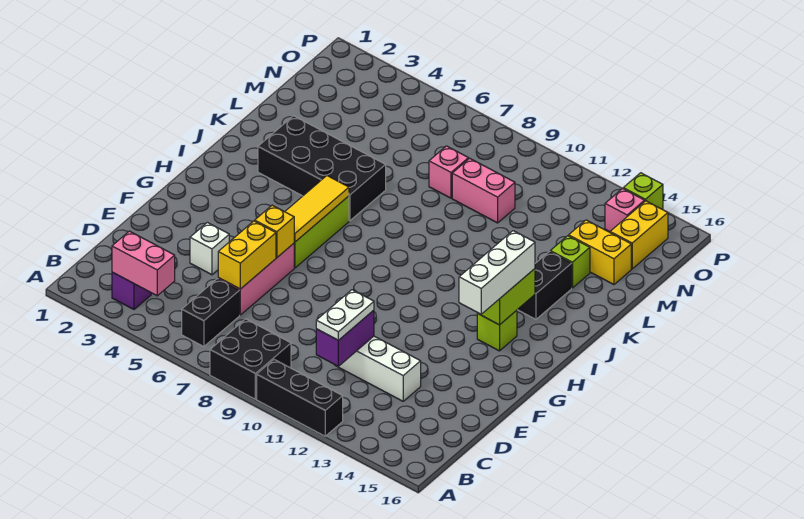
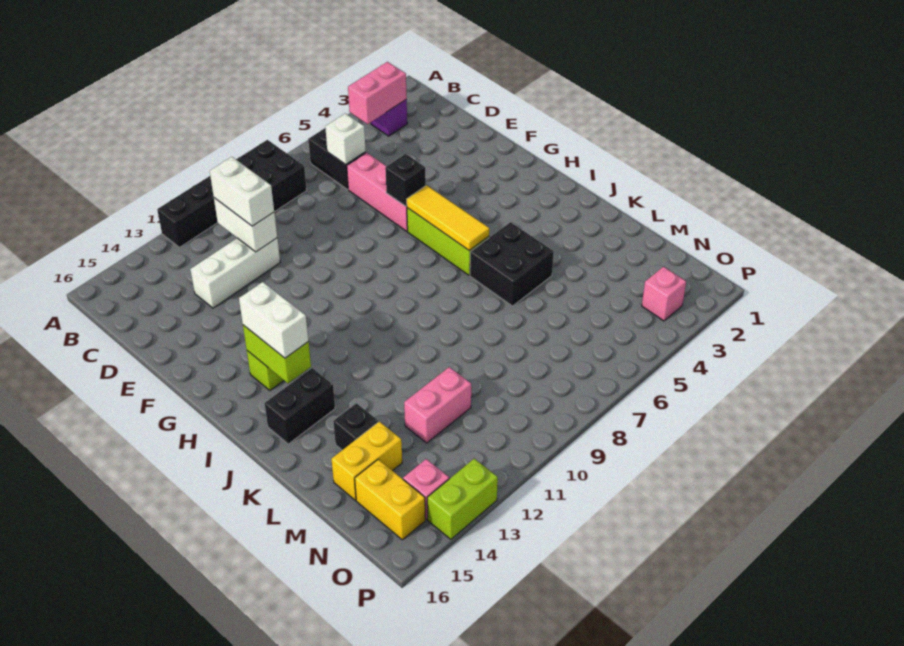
purple brick C11:D11 level 2 -> white brick C11:D11 level 2
white plate C11:D11 level 3 -> white brick C11:D11 level 3
yellow brick D6:E6 level 2 -> none
white brick E4 level 1 -> white brick C6 level 2
yellow brick F6 level 2 -> black brick F6 level 2
white brick G14:I14 level 3 -> white brick H14:I14 level 3
black brick J3:K6 level 1 -> black brick J5:K6 level 1
black brick J14:K14 level 1 -> black brick J14:J15 level 1
lime brick L14 level 1 -> black brick L14 level 1
pink brick M8 level 1 -> pink brick O3 level 1
pink brick M9:M10 level 1 -> pink brick M11:M12 level 1
lime brick P14 level 1 -> lime brick P13:P14 level 1

